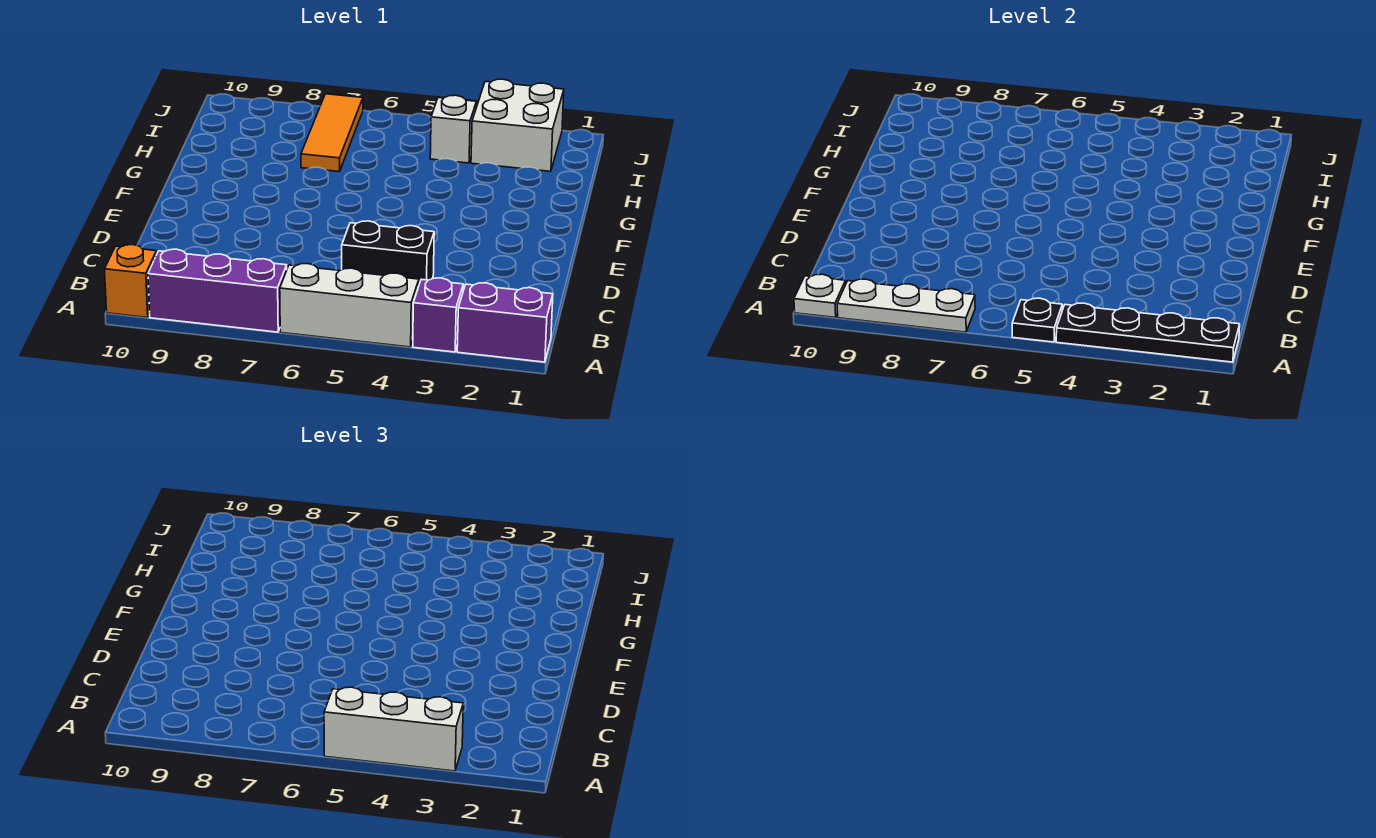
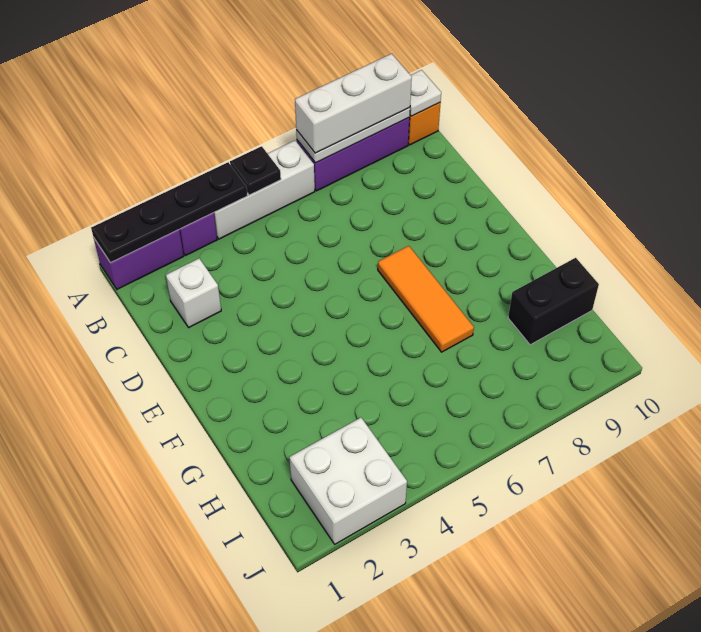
white brick A3:A5 level 3 -> white brick A7:A9 level 3
black brick C4:C5 level 1 -> black brick H9:H10 level 1
orange tile H7:J7 level 1 -> orange tile E7:G7 level 1
white brick I4 level 1 -> white brick C2 level 1

